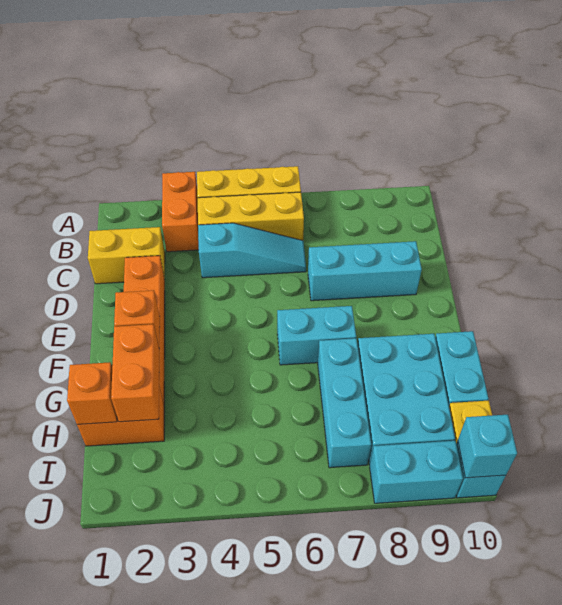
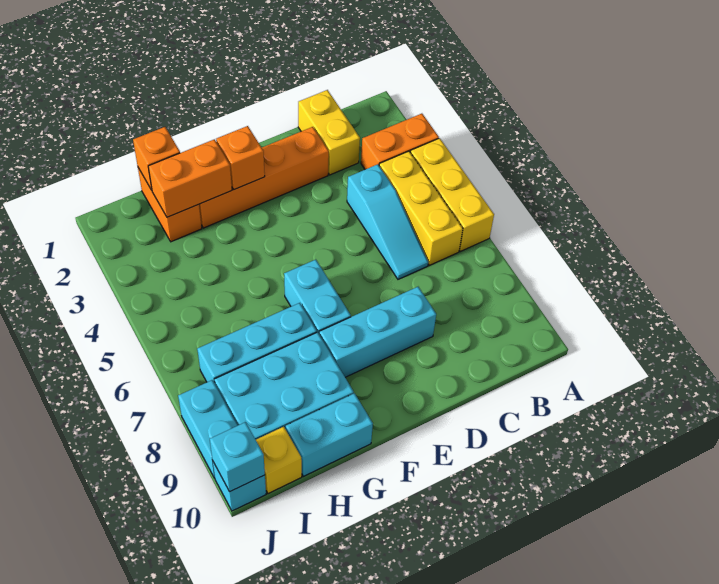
cyan brick D7:D9 level 1 -> cyan brick D8:F8 level 1

